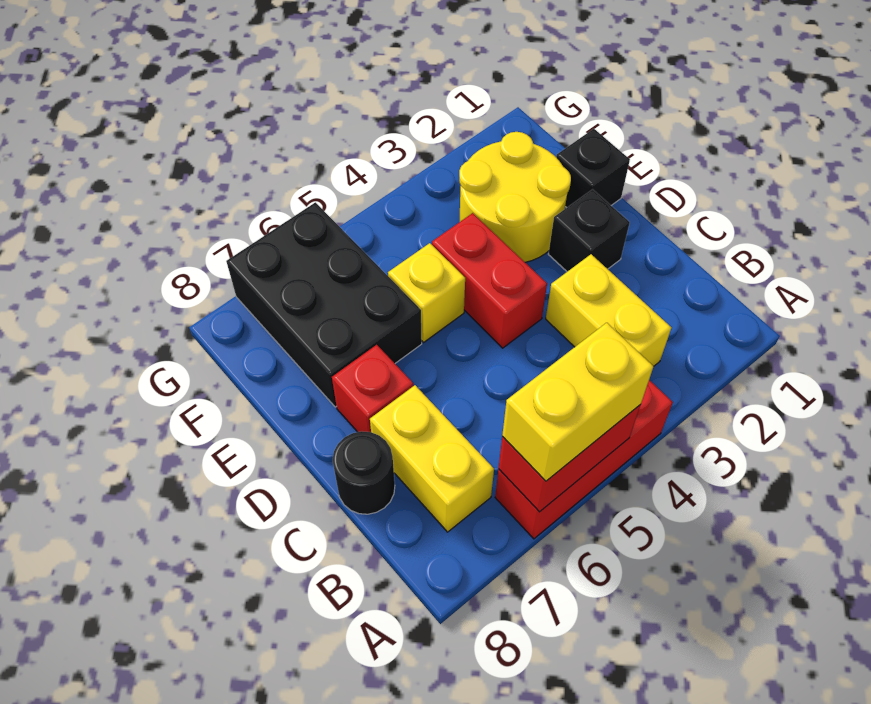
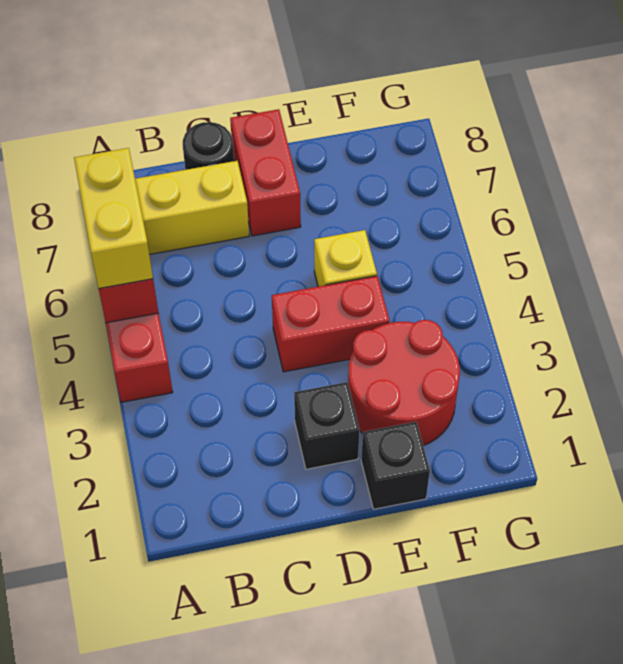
yellow brick B3:C3 level 1 -> none
red brick D7 level 1 -> red brick D7:D8 level 1
yellow round brick E2:F3 level 1 -> red round brick E2:F3 level 1
black brick E6:G7 level 1 -> none

